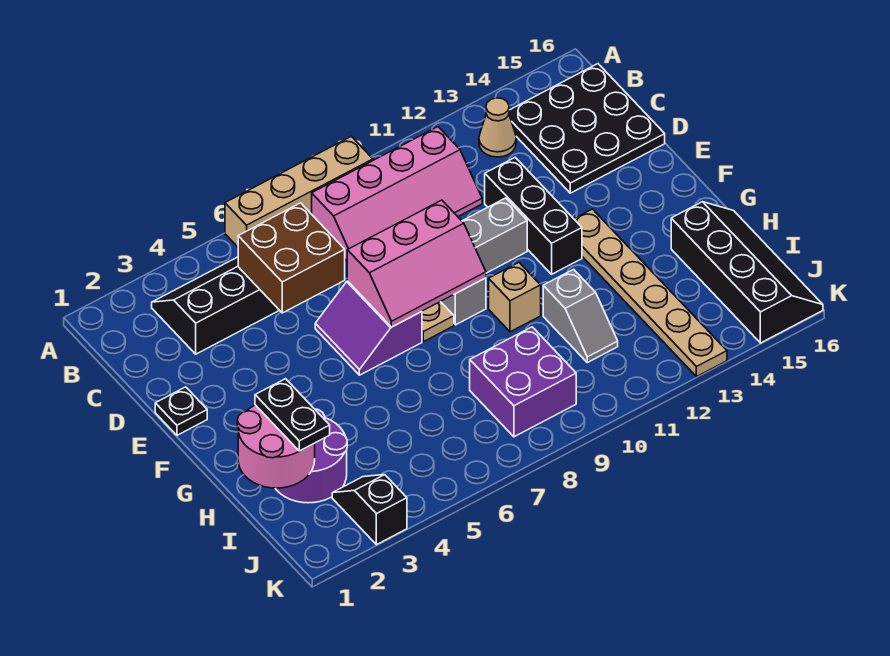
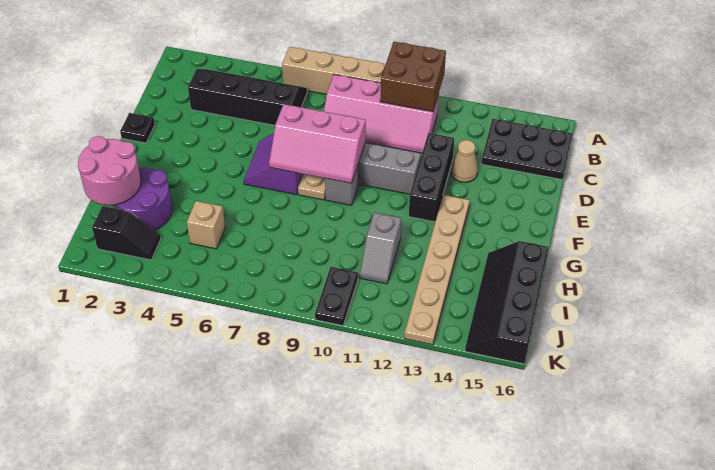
tan cone B13 level 1 -> tan cone D13 level 1
black plate B14:D16 level 1 -> black plate B14:C16 level 1
brown brick C5:D6 level 2 -> brown brick A10:B11 level 2
tan brick G10 level 1 -> tan brick I5 level 1
black plate H2:I2 level 3 -> black plate J10:K10 level 1
black slope H15:K16 level 1 top 15 -> black slope H15:K16 level 1 top 16
purple brick I8:J9 level 1 -> none
black slope J3:K3 level 1 top K -> black slope J2:J3 level 1 top 2

